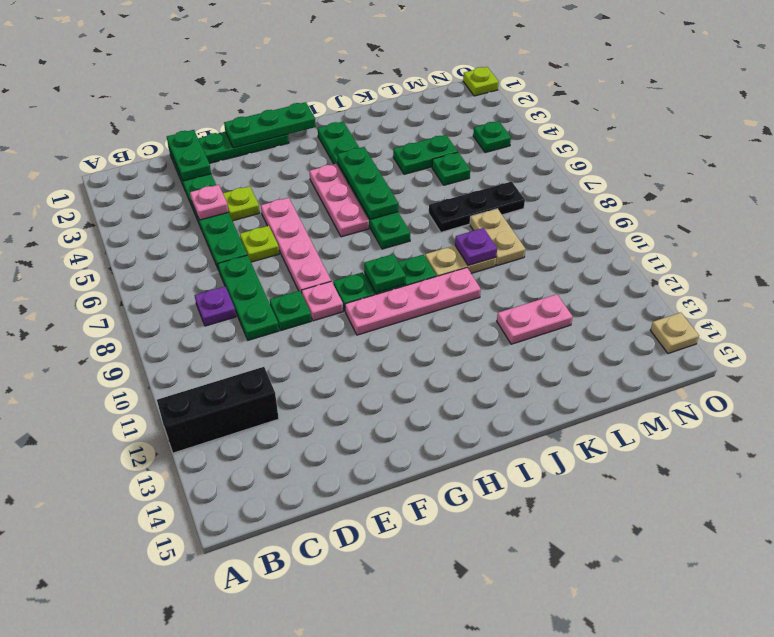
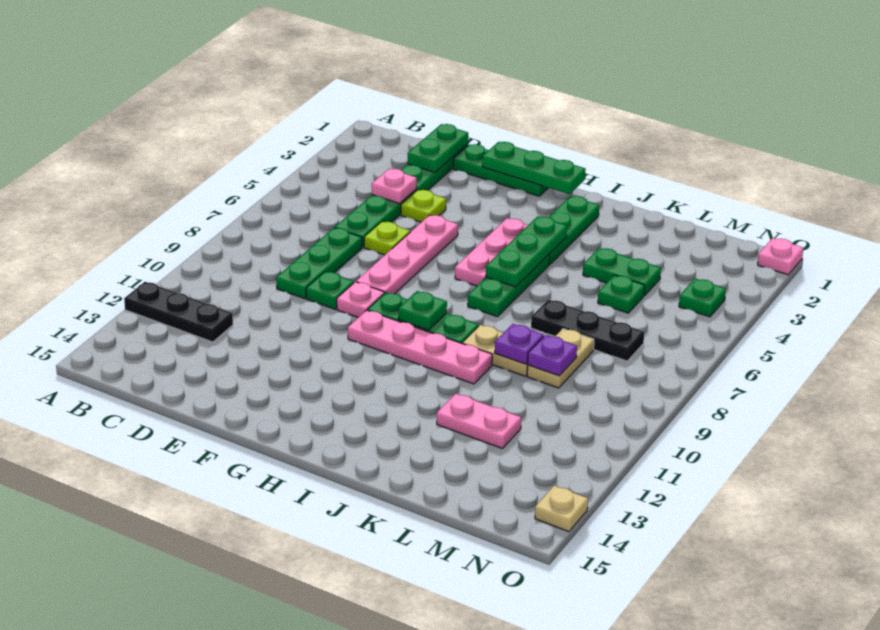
black brick A12:C12 level 1 -> black plate A12:C12 level 1
purple plate C8 level 1 -> purple plate L9 level 2
lime plate O1 level 1 -> pink plate O1 level 1

